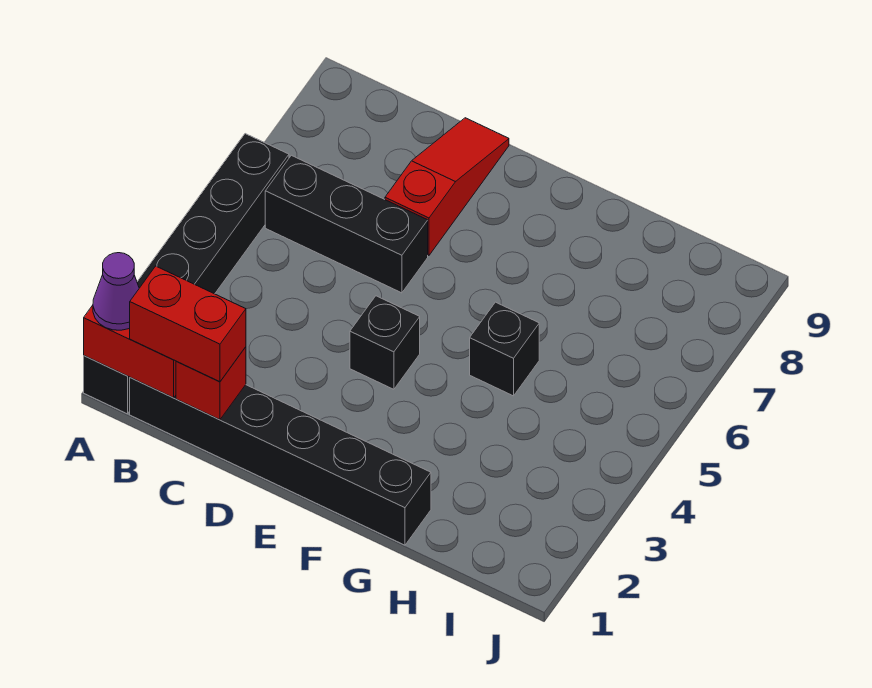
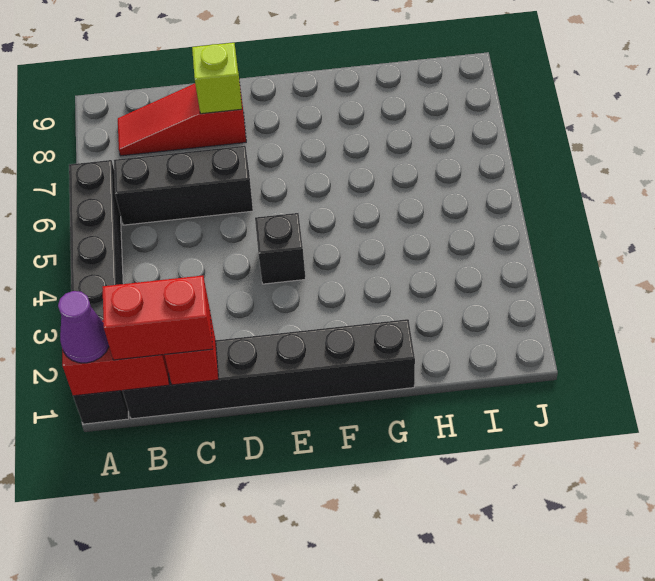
red slope D7:D9 level 1 top 7 -> red slope B8:D8 level 1 top D
none -> lime brick D8 level 2
black brick G5 level 1 -> none

